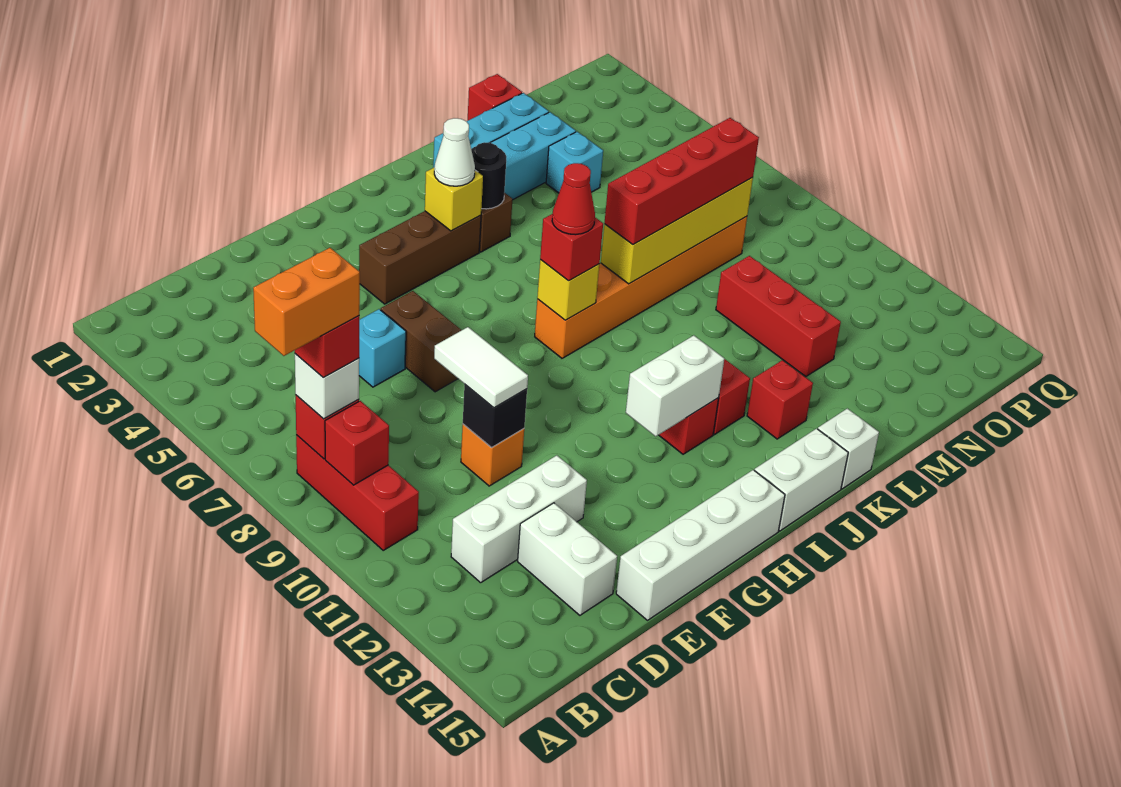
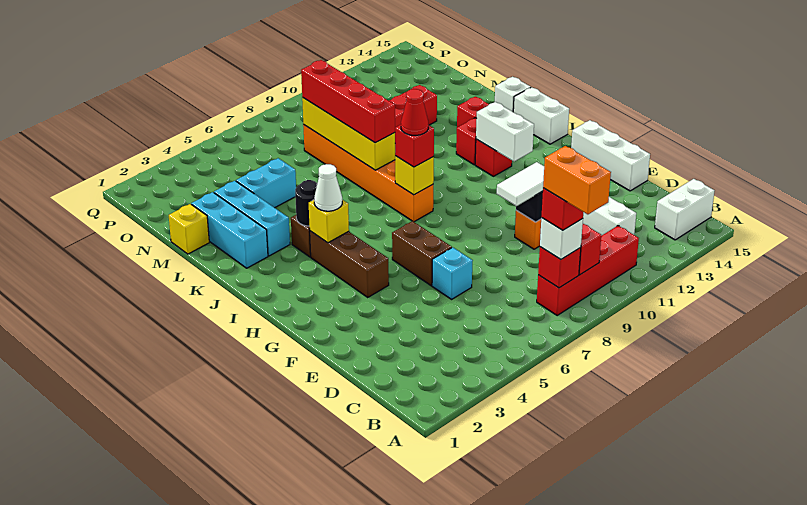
red brick B8:B10 level 1 -> red brick B8:B11 level 1
white brick D13:D14 level 1 -> white brick B14:B15 level 1
white brick E15:H15 level 1 -> white brick E15:G15 level 1
brown brick F6:F7 level 1 -> brown brick F6:G6 level 1
red brick M1 level 1 -> yellow brick M1 level 1
cyan brick M4 level 1 -> cyan brick M4:M5 level 1

